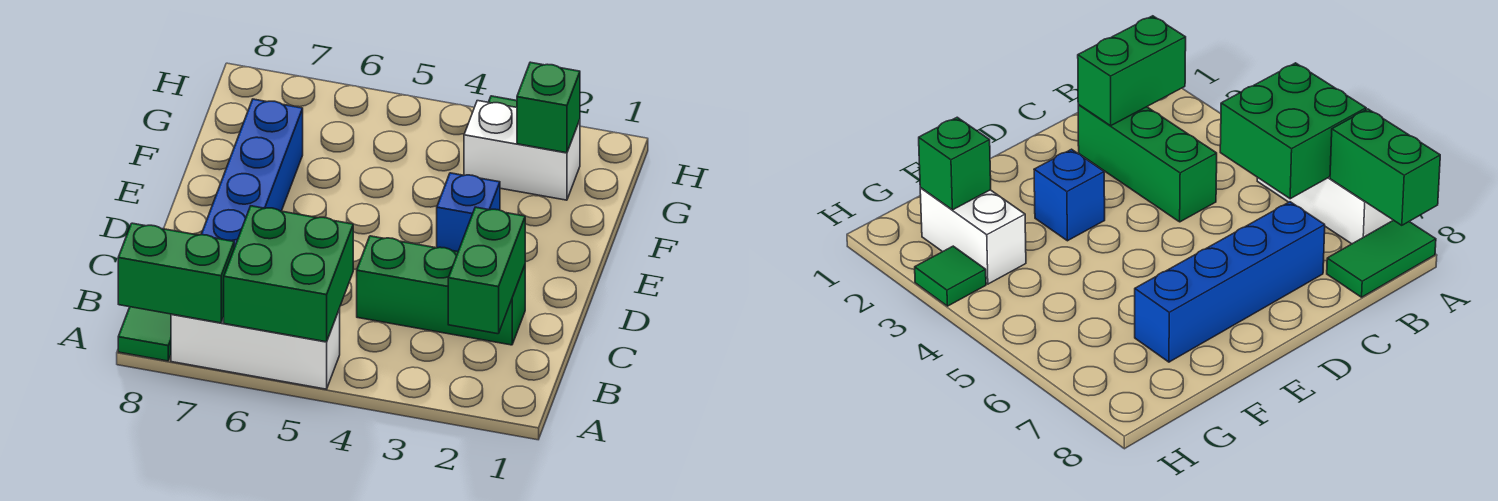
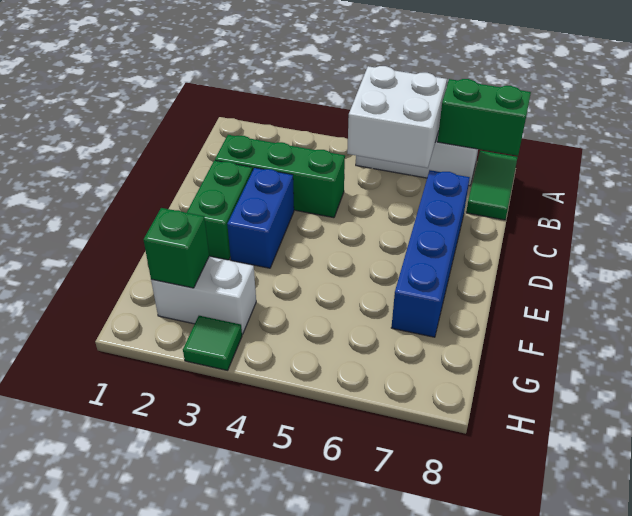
green brick A5:B6 level 2 -> white brick A5:B6 level 2
green brick B2:C2 level 2 -> green brick D2:E2 level 1
blue brick E3 level 1 -> blue brick D3:E3 level 1

